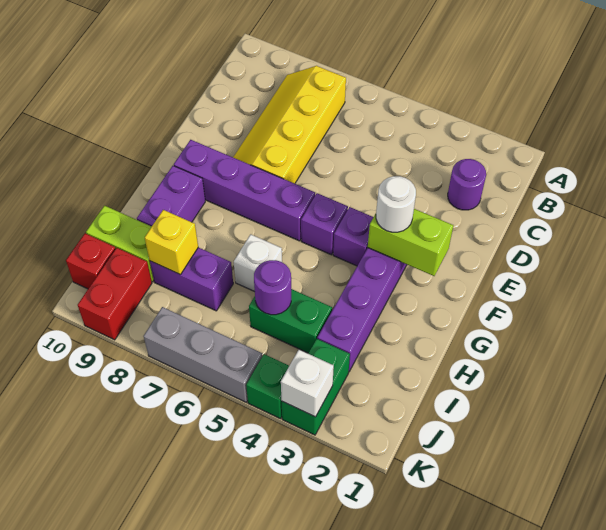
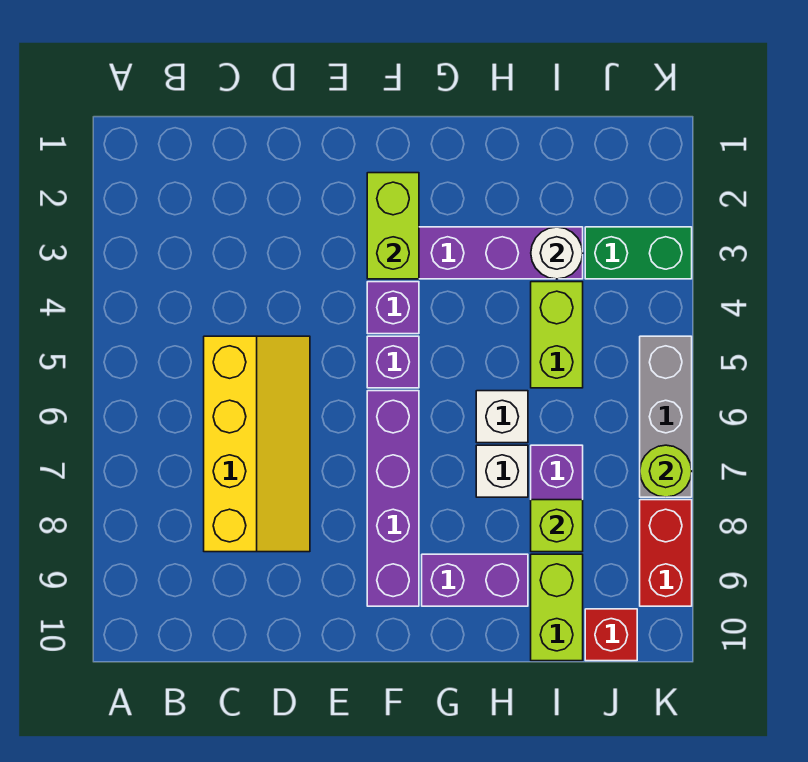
yellow slope B7:E8 level 1 top 7 -> yellow slope C5:D8 level 1 top C
purple round brick C2 level 1 -> none
white round brick F3 level 3 -> white round brick I3 level 2
green brick I4:I5 level 1 -> lime brick I4:I5 level 1
purple round brick I5 level 2 -> none
yellow brick I8 level 2 -> lime brick I8 level 2
red brick J9:K9 level 1 -> red brick K8:K9 level 1
white brick K3 level 2 -> white brick H7 level 1
green brick K4 level 1 -> none
none -> lime round brick K7 level 2

